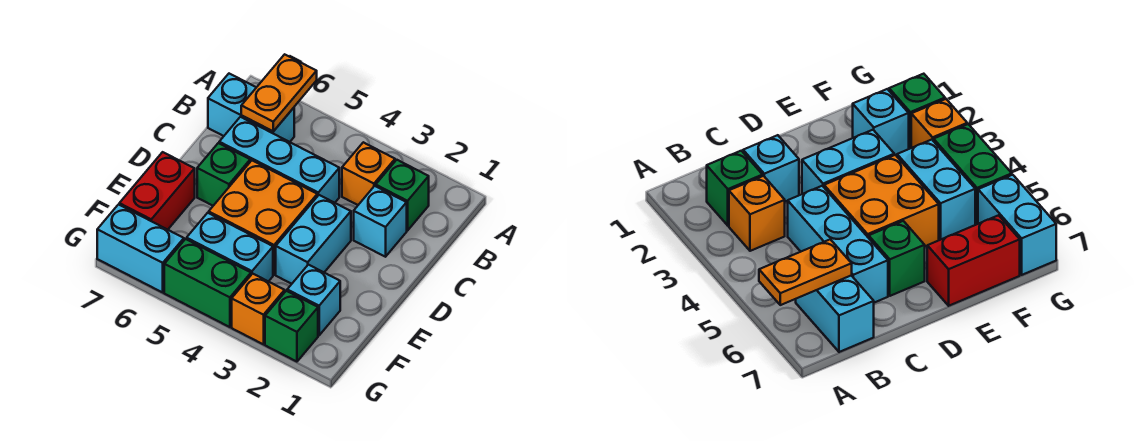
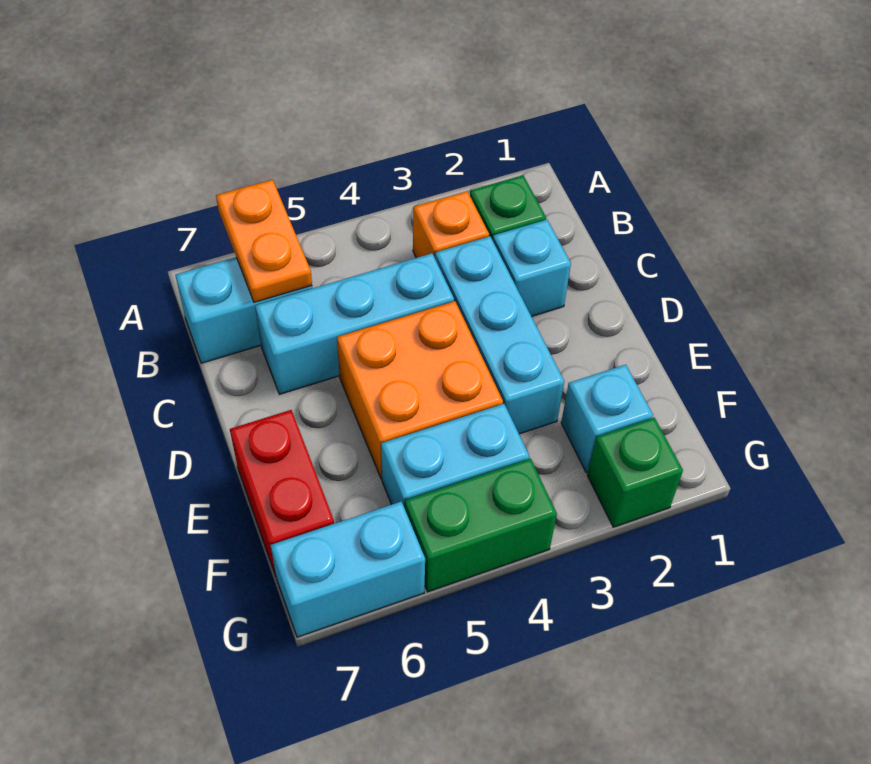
cyan brick D3:E3 level 1 -> cyan brick C3:E3 level 1
green brick D6 level 1 -> none
orange brick G3 level 1 -> none

